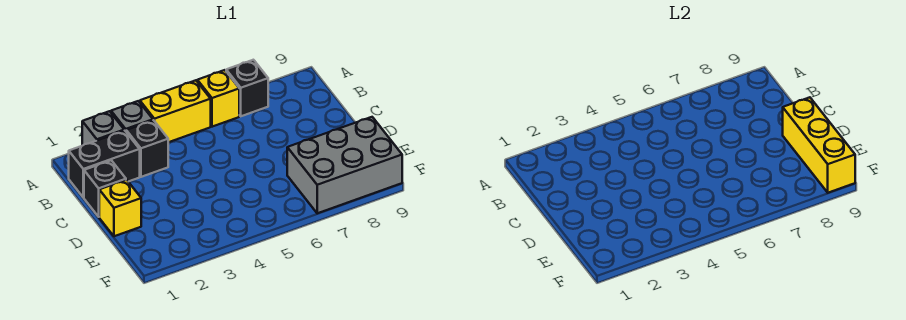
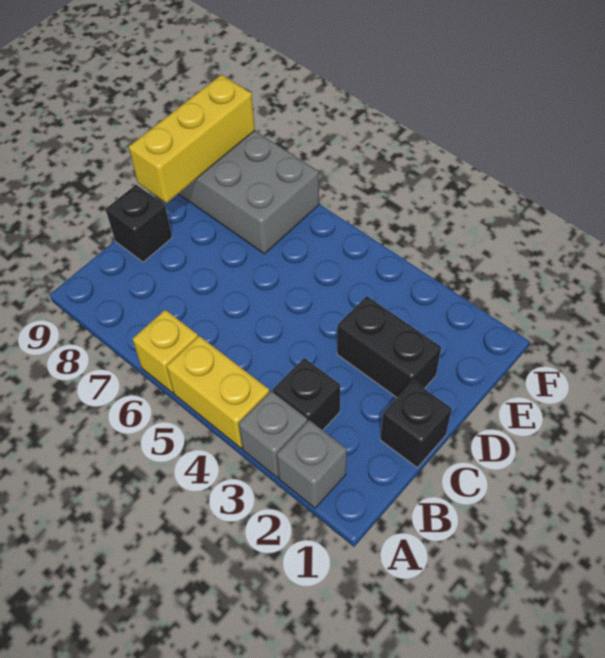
black brick A7 level 1 -> black brick C9 level 1
black brick B1:B2 level 1 -> black brick D2:D3 level 1
yellow brick D1 level 1 -> none

